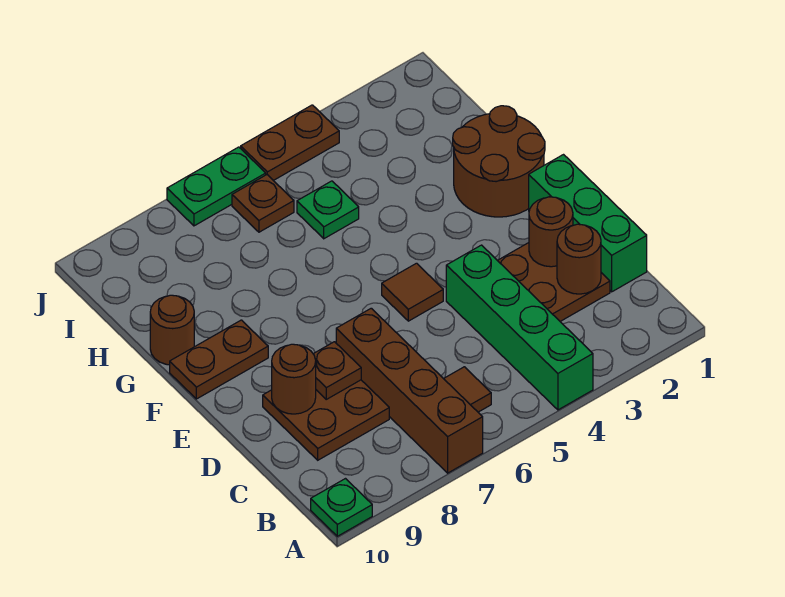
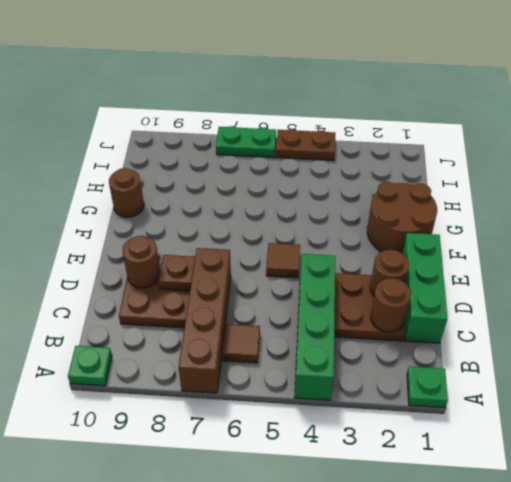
brown plate F9:F10 level 1 -> none
green plate H5 level 1 -> green plate A1 level 1
brown plate I6 level 1 -> none

